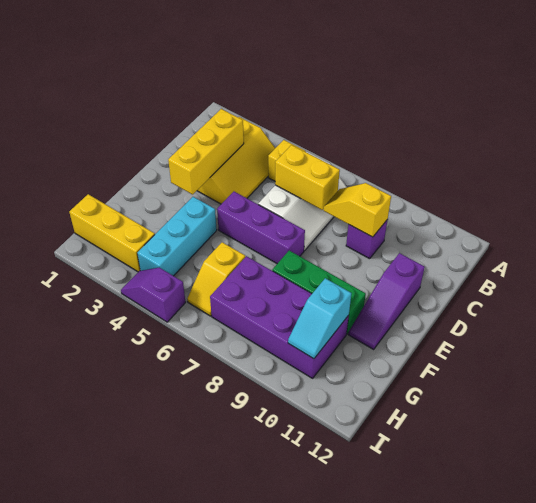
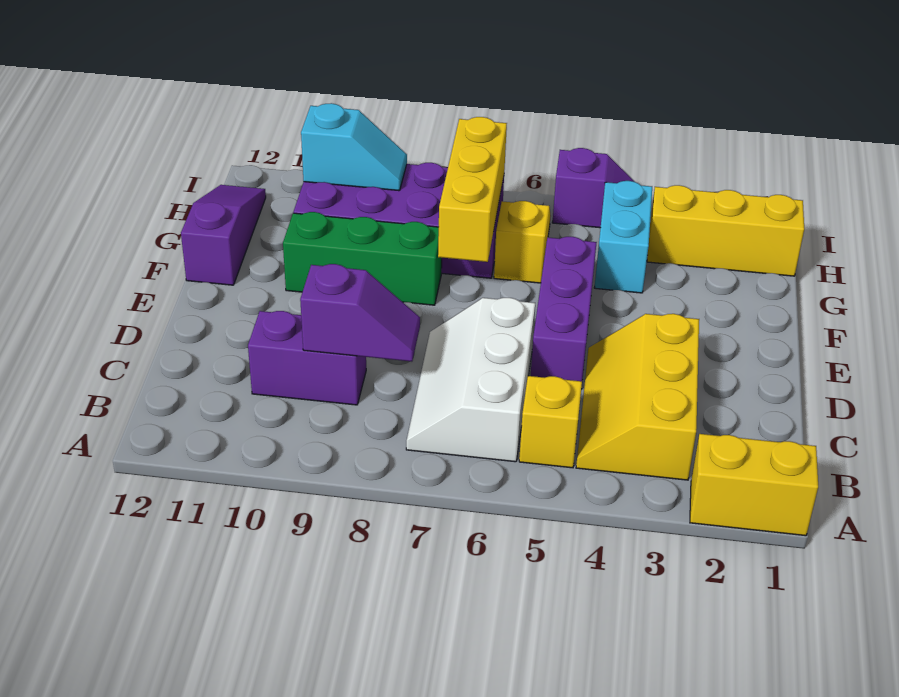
yellow brick C3:E3 level 2 -> yellow brick F7:H7 level 2
yellow brick C6:C7 level 2 -> yellow brick A1:A2 level 1
yellow slope C8:C9 level 2 top 9 -> purple slope C8:C9 level 2 top 9
purple brick C9 level 1 -> purple brick C9:C10 level 1
purple slope D11:F11 level 1 top D -> purple slope F12:H12 level 1 top F
purple brick E5:E7 level 1 -> purple brick D5:F5 level 1
cyan brick F4:H4 level 1 -> cyan brick G4:H4 level 1
cyan slope G10:H10 level 2 top G -> cyan slope H9:H10 level 2 top 10

